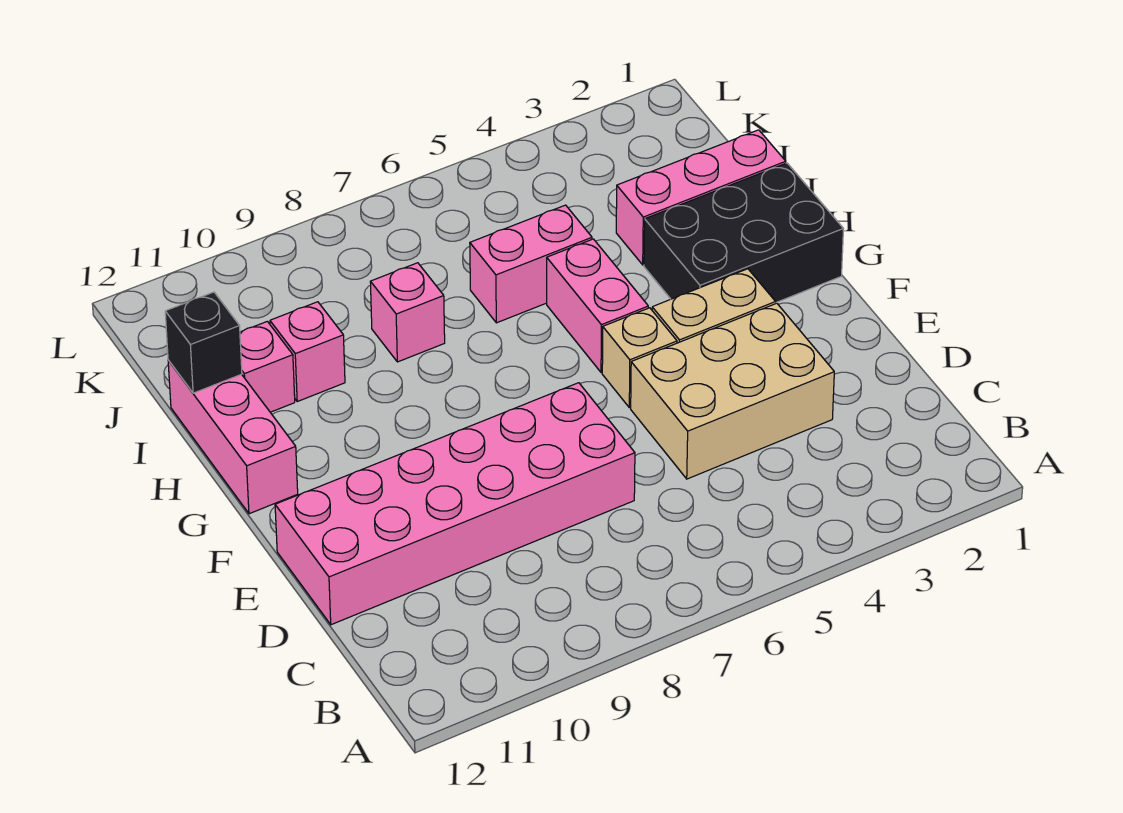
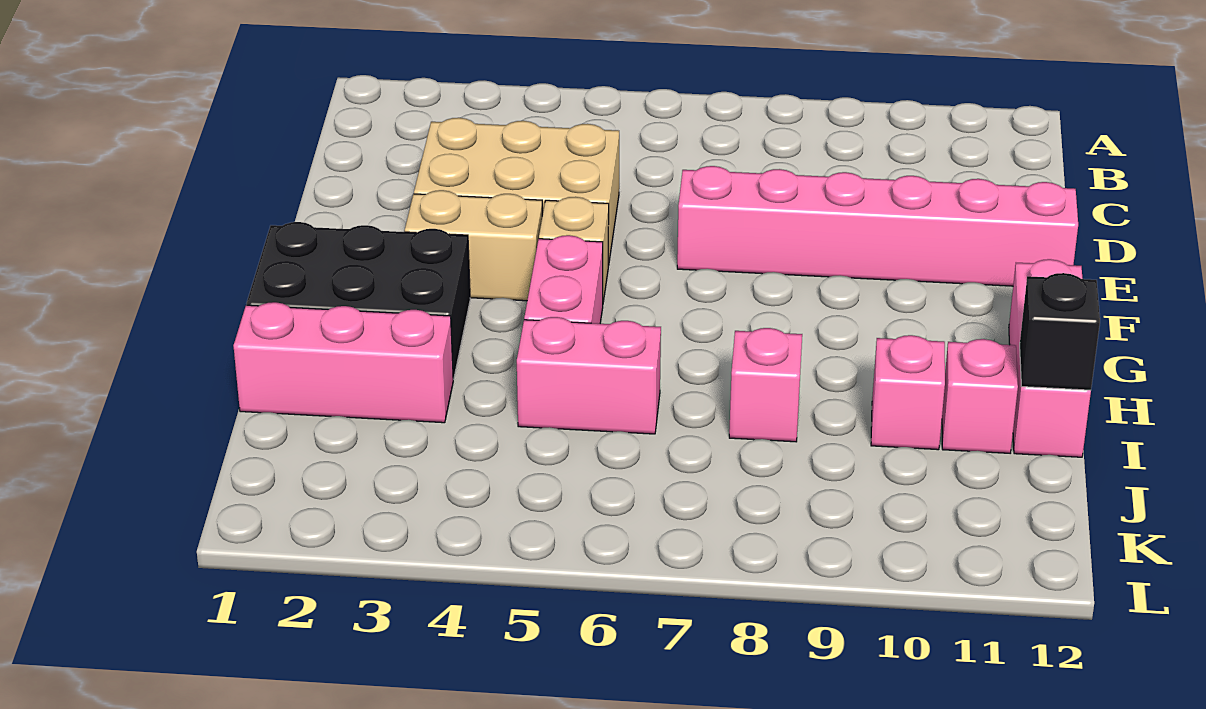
pink brick D7:E12 level 1 -> pink brick E7:E12 level 1

